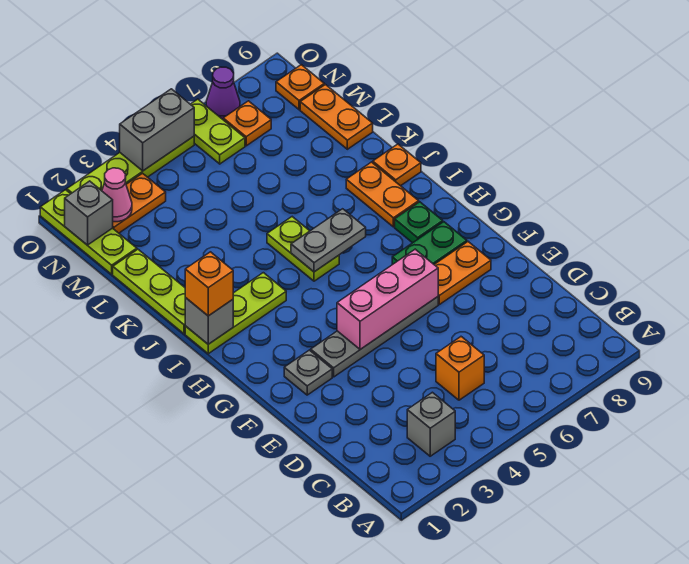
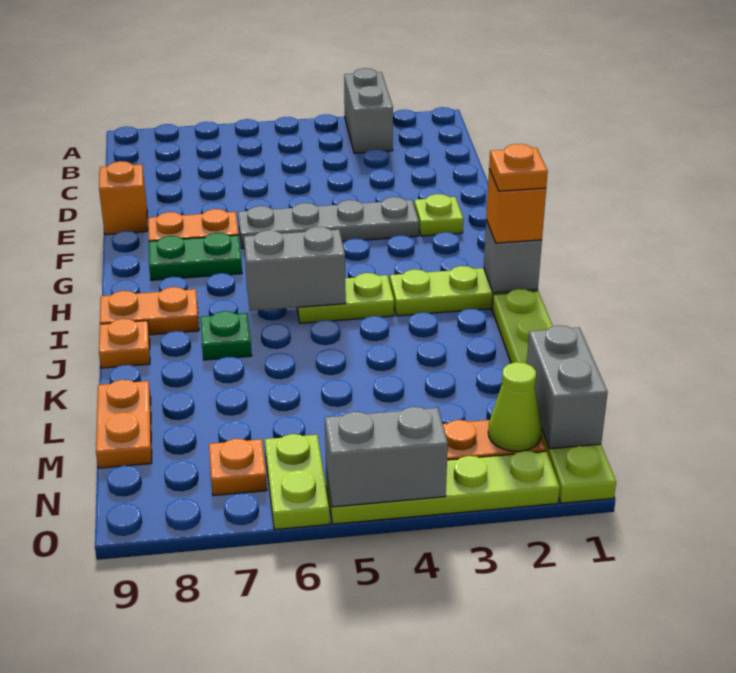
grey brick B3 level 1 -> grey brick A3:B3 level 1
orange brick C5 level 1 -> orange brick E9 level 1
grey plate F2 level 1 -> lime plate F2 level 1
pink brick F4:F6 level 2 -> none
green plate H8 level 1 -> green plate J7 level 1
lime plate I5:J5 level 1 -> lime plate I4:I5 level 1
grey plate I5:I6 level 2 -> grey brick I5:I6 level 2
orange plate I8:J8 level 1 -> orange plate I8:I9 level 1
grey brick N1 level 2 -> grey brick M1:N1 level 2
pink cone N2 level 2 -> lime cone N2 level 2
orange plate N9 level 1 -> orange plate I1 level 4
purple cone O7 level 1 -> none

